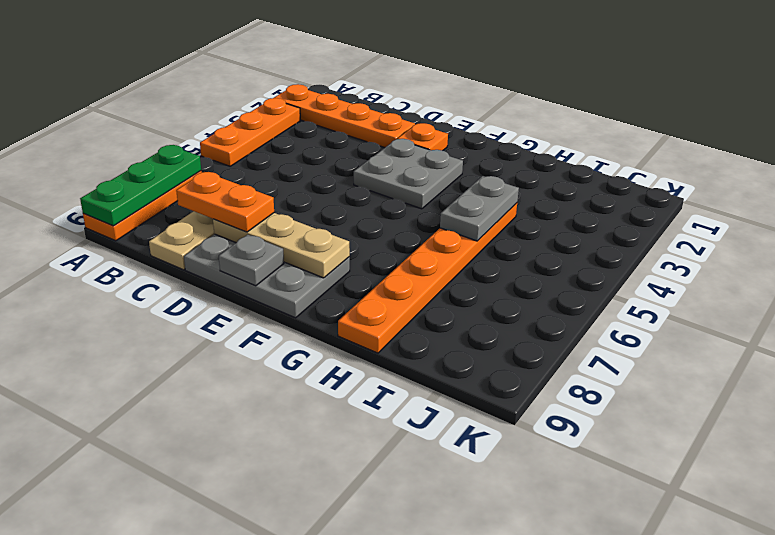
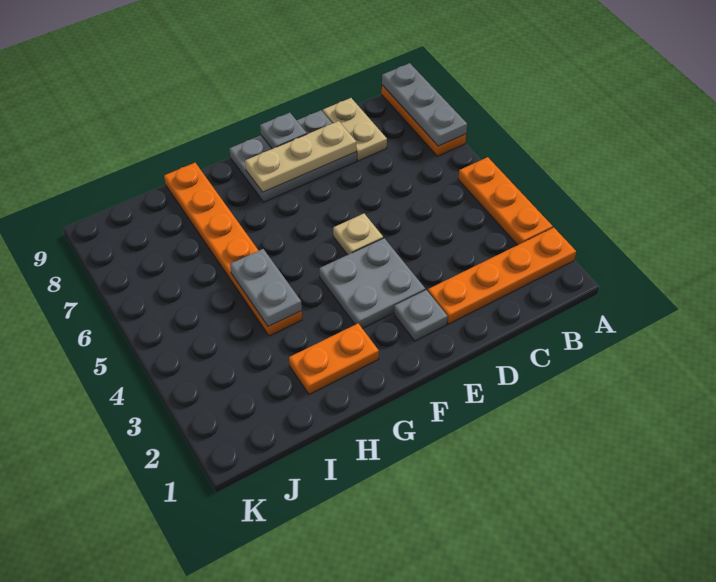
green plate A7:A9 level 2 -> grey plate A7:A9 level 2
orange plate C8:D8 level 3 -> orange plate G2:H2 level 1
orange plate E2 level 1 -> grey plate E2 level 1
none -> tan plate E5 level 1

